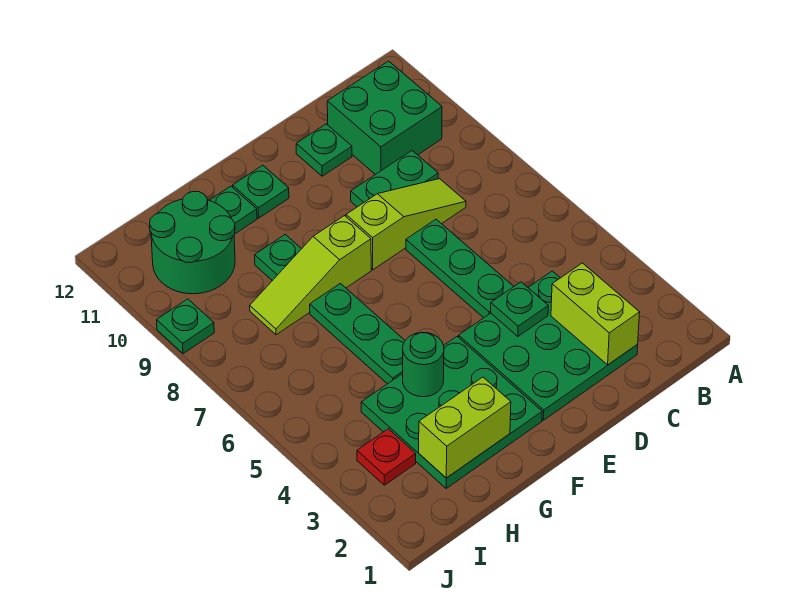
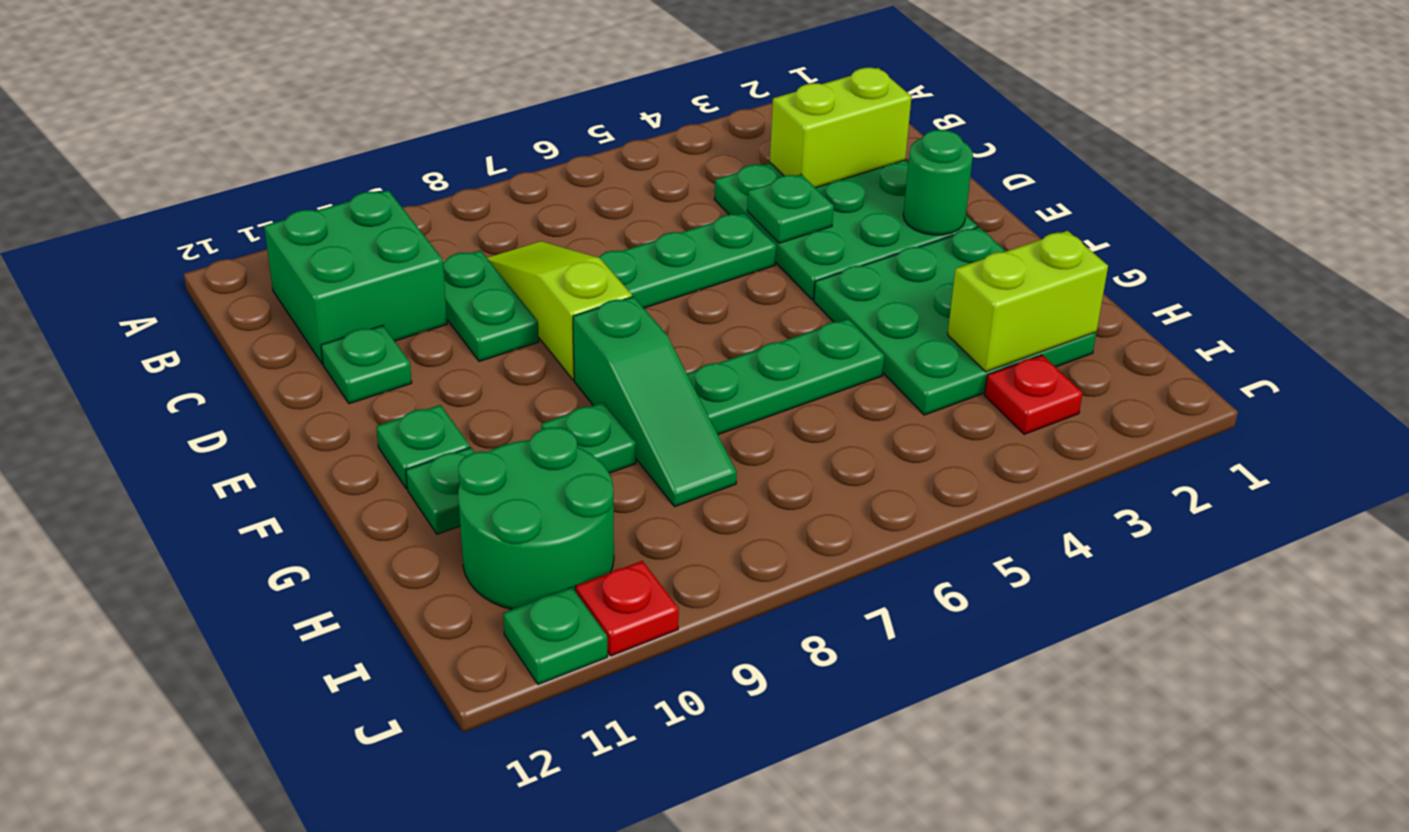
lime slope F8:H8 level 1 top F -> green slope F8:H8 level 1 top F
lime brick G2:H2 level 2 -> lime brick H2:H3 level 2
green round brick G4 level 2 -> green round brick E2 level 2
green plate J9 level 1 -> green plate J11 level 1
none -> red plate J10 level 1

